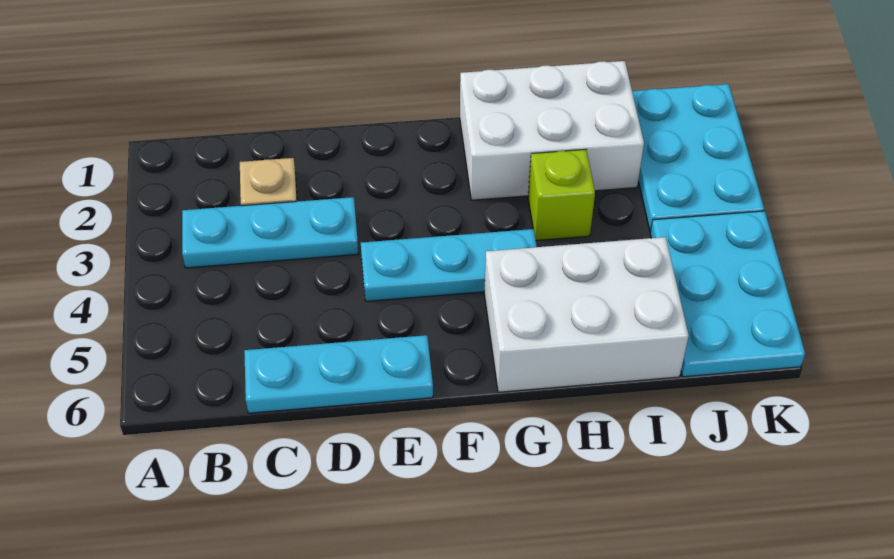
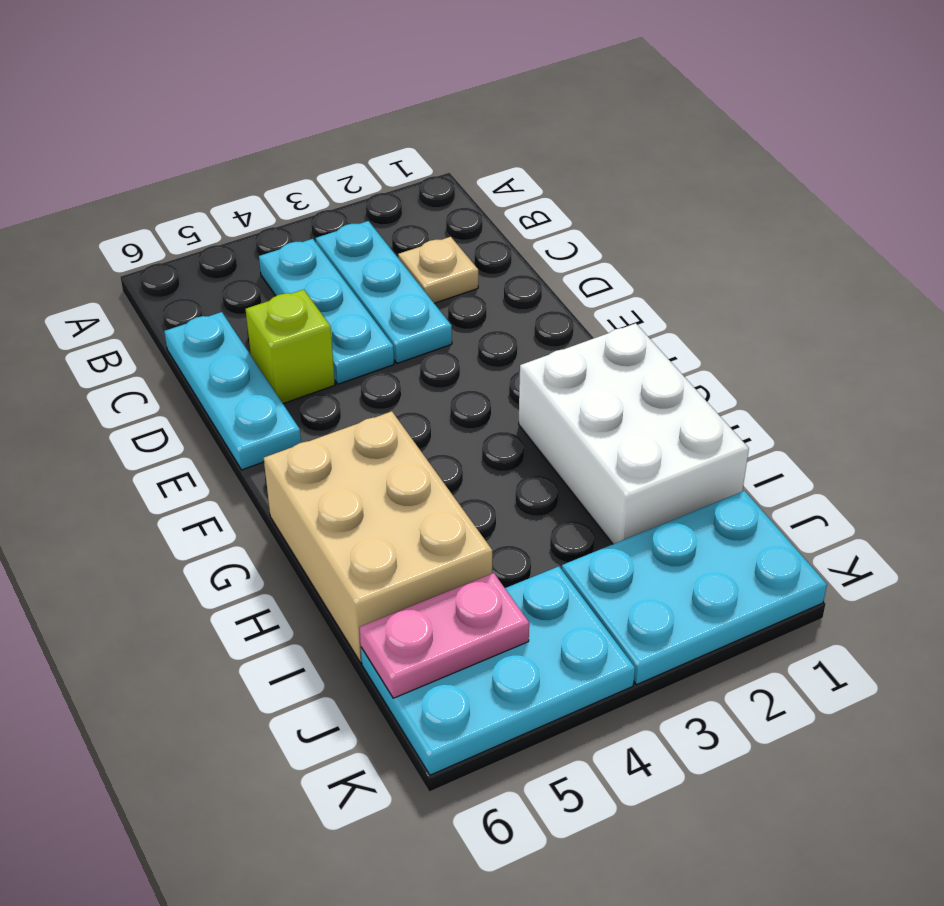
cyan plate E4:G4 level 1 -> cyan plate B4:D4 level 1
white brick G5:I6 level 1 -> tan brick G5:I6 level 1
lime brick H3 level 1 -> lime brick D5 level 1
none -> pink plate J5:J6 level 2

